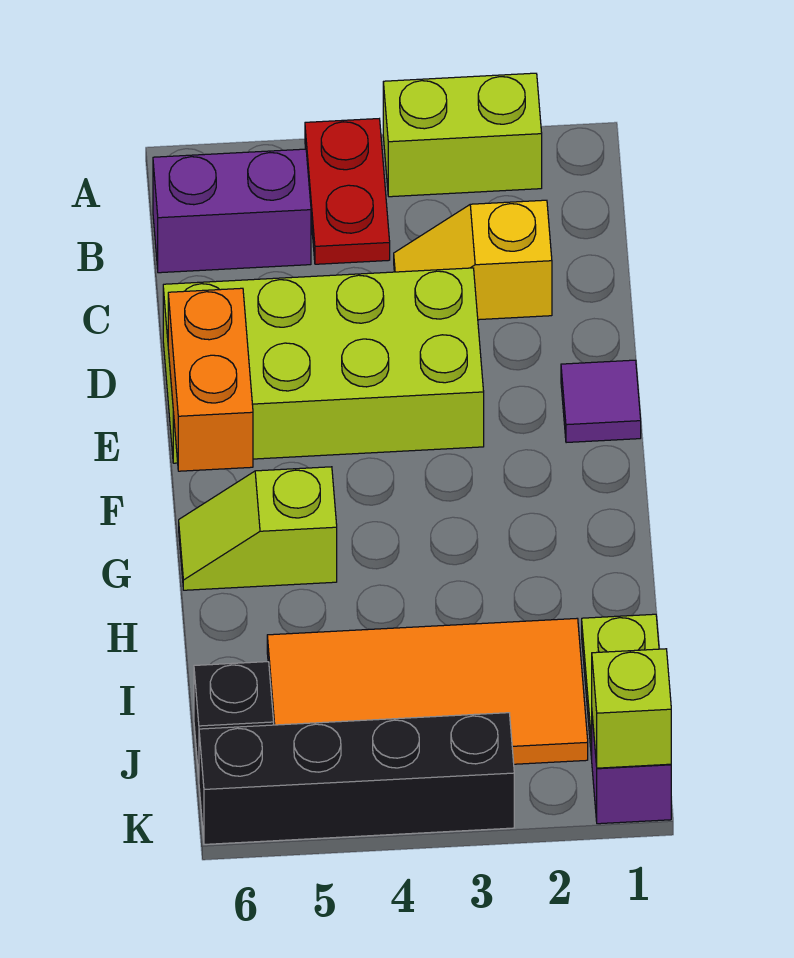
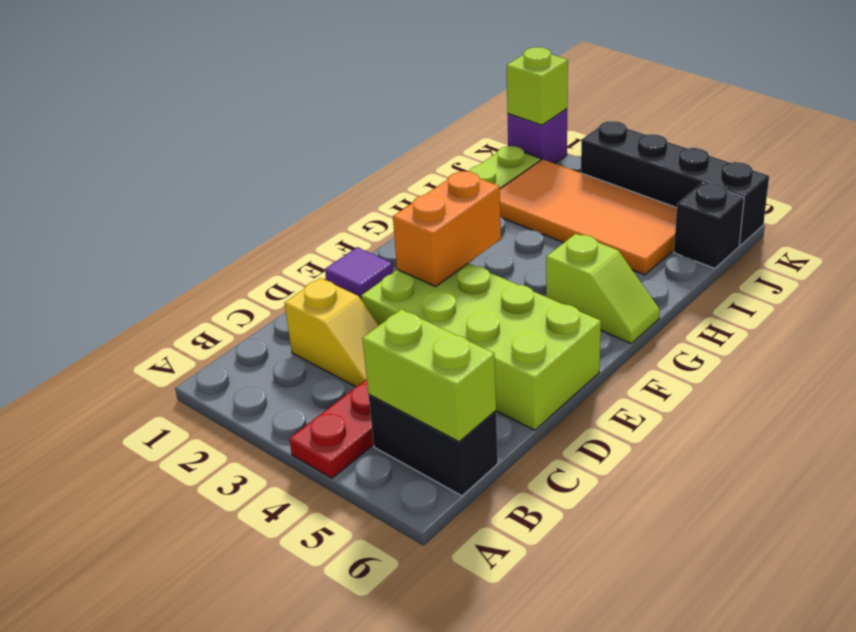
lime brick A2:A3 level 1 -> lime brick B5:B6 level 2
purple brick B5:B6 level 1 -> black brick B5:B6 level 1
orange brick E6:F6 level 2 -> orange brick E3:F3 level 2

